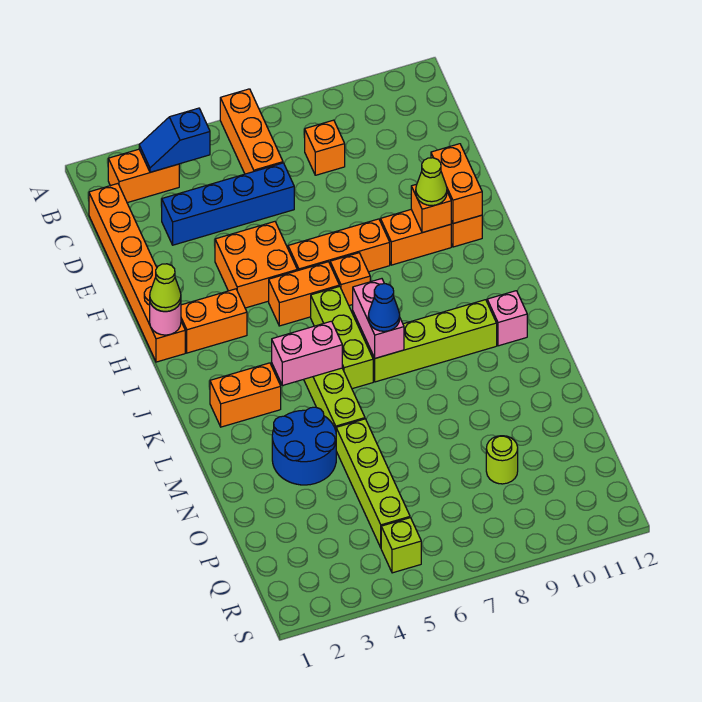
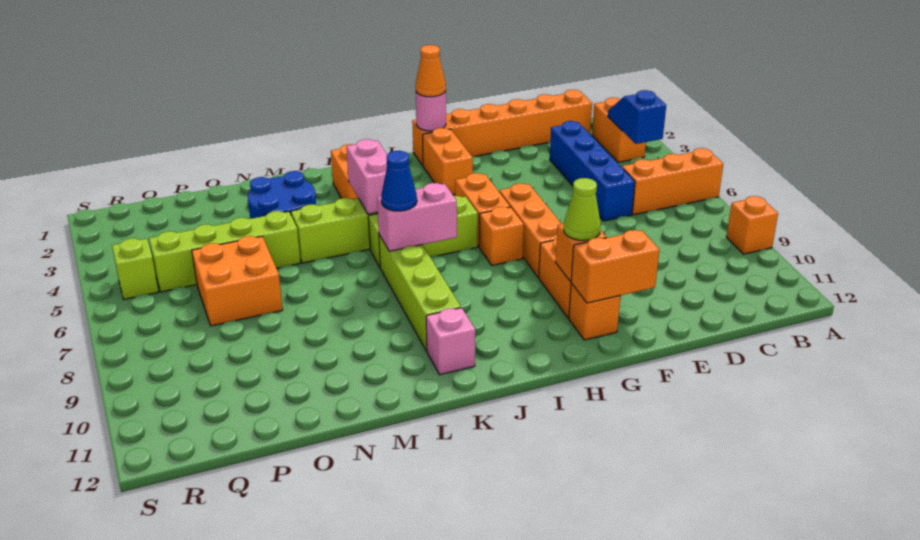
orange brick C8 level 1 -> orange brick A9 level 1
orange brick F4:G5 level 1 -> orange brick O6:P7 level 1
lime cone H1 level 3 -> orange cone H1 level 3
lime round brick P9 level 1 -> none

